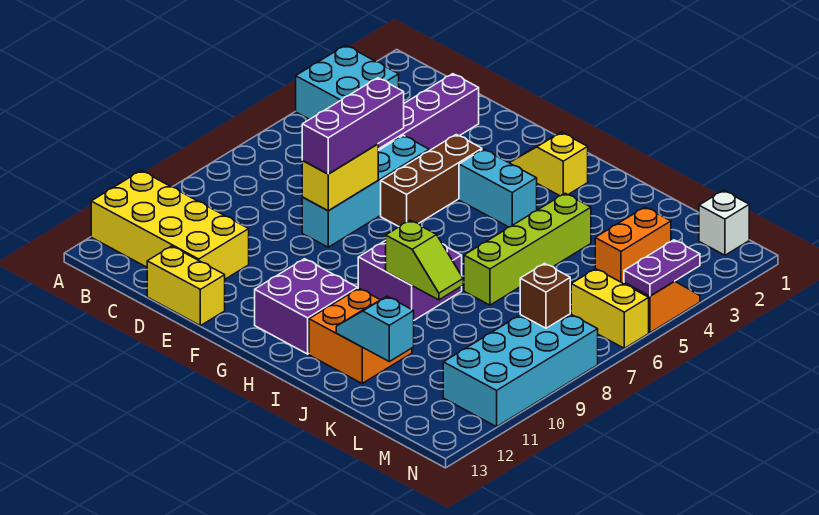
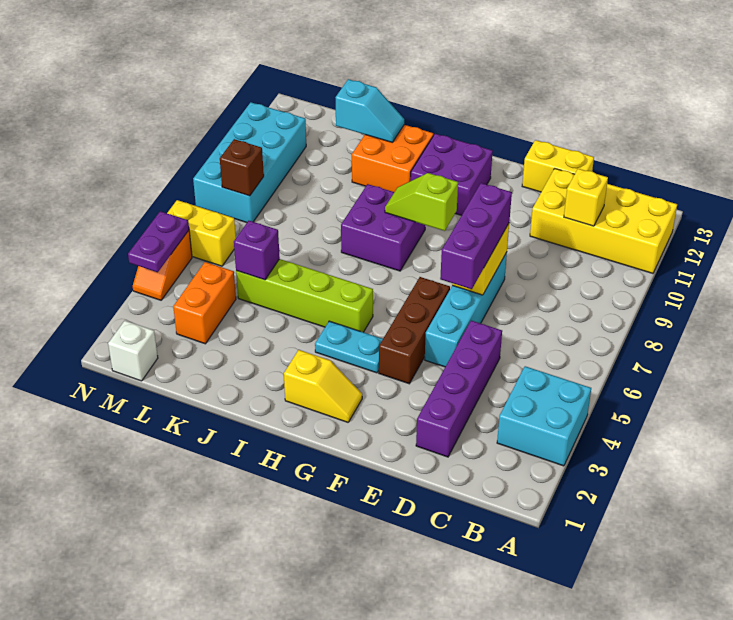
none -> yellow brick C11 level 2
cyan brick G4:H4 level 1 -> cyan plate G4:H4 level 1
lime slope I9:J9 level 2 top I -> lime slope G9:H9 level 2 top G
lime brick J4:J7 level 1 -> lime brick H5:K5 level 1
none -> purple brick K5 level 2

